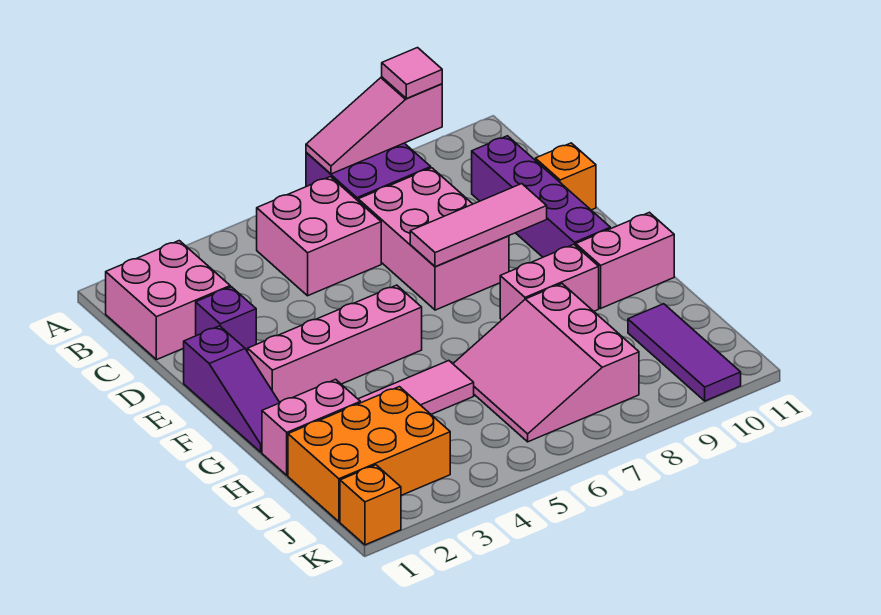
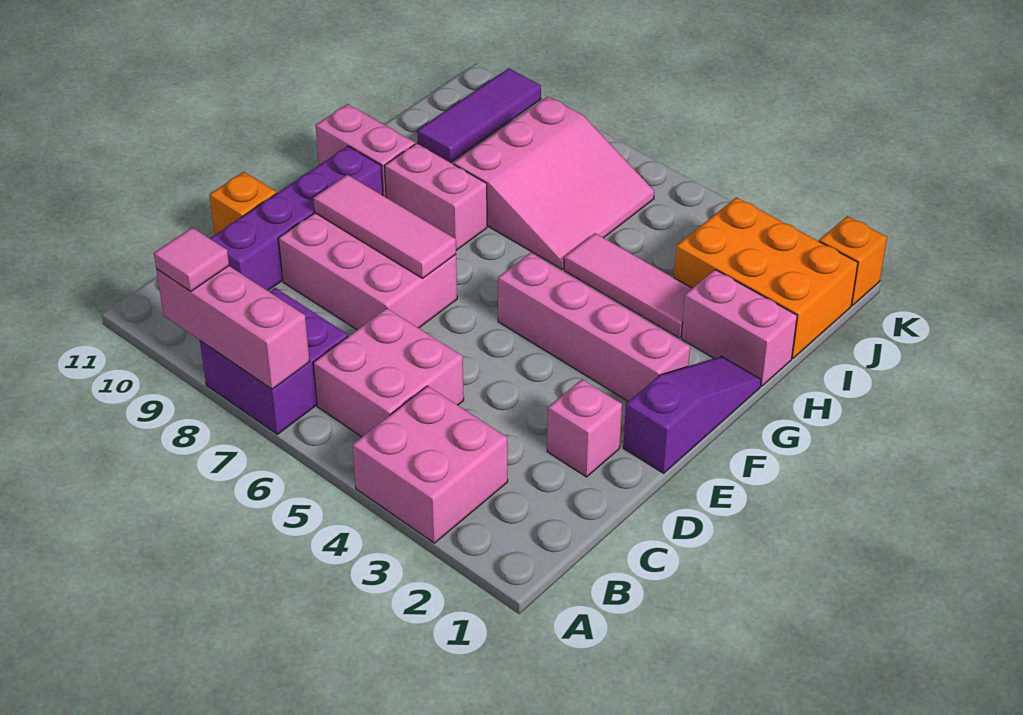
pink slope A7:A9 level 2 top 9 -> pink brick A7:A9 level 2
pink brick B1:C2 level 1 -> pink brick A3:B4 level 1
pink brick C7:E8 level 1 -> pink brick D7:E9 level 1
purple brick D2 level 1 -> pink brick D2 level 1

